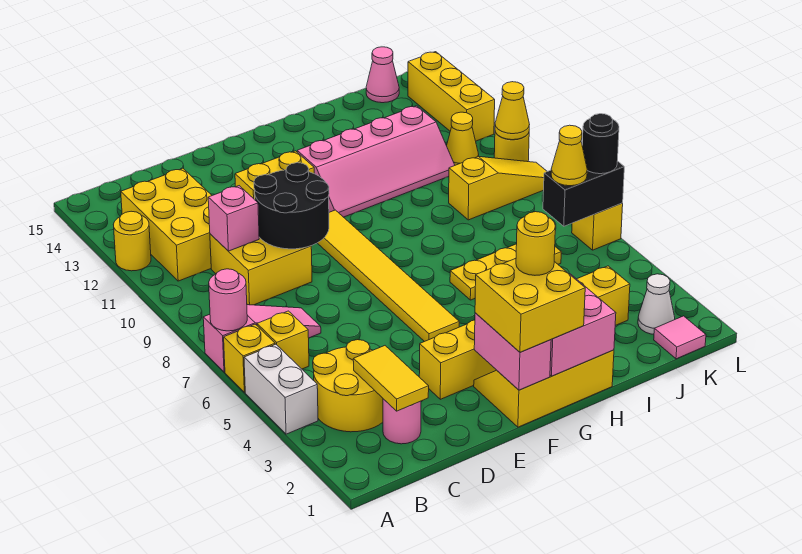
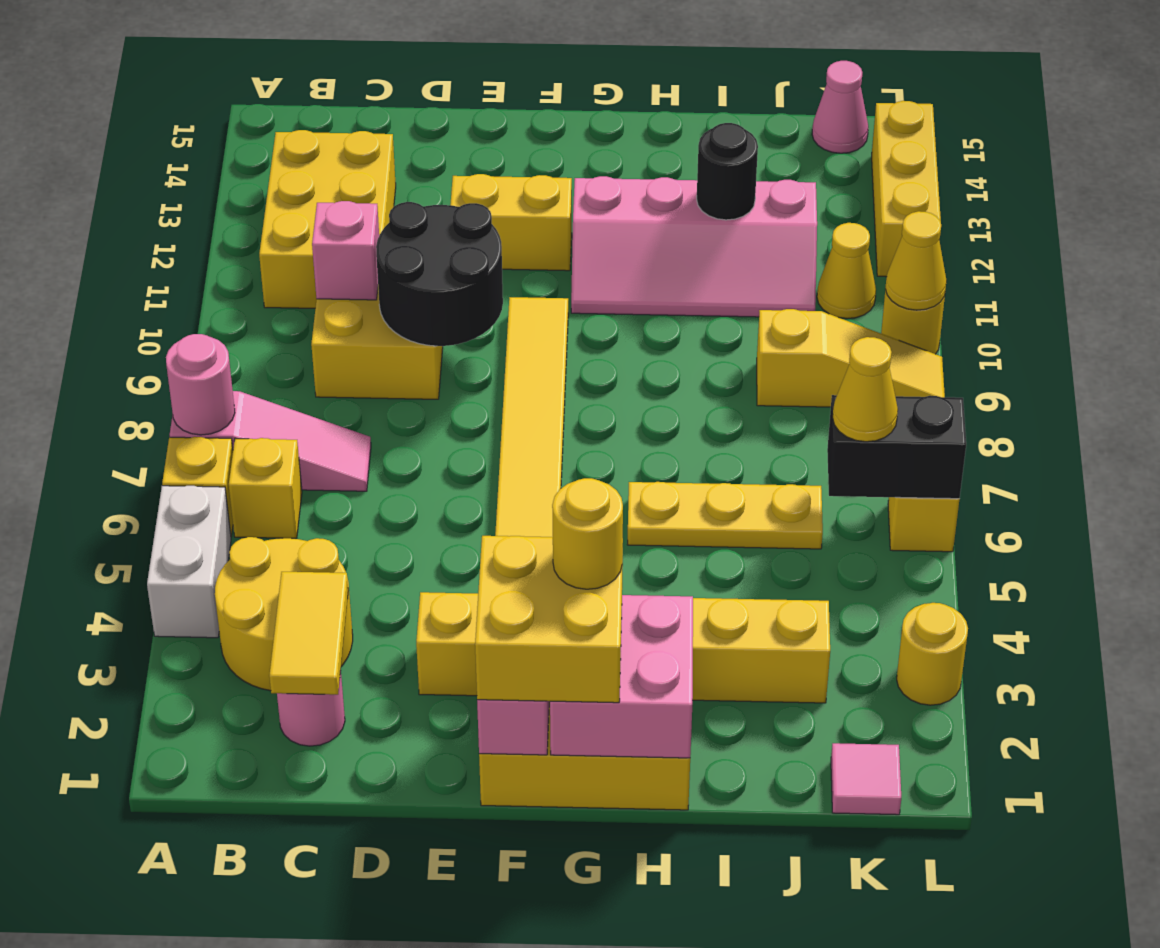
yellow round brick A12 level 1 -> yellow round brick L3 level 1
white cone K2 level 1 -> none
black round brick L6 level 3 -> black round brick I12 level 2

